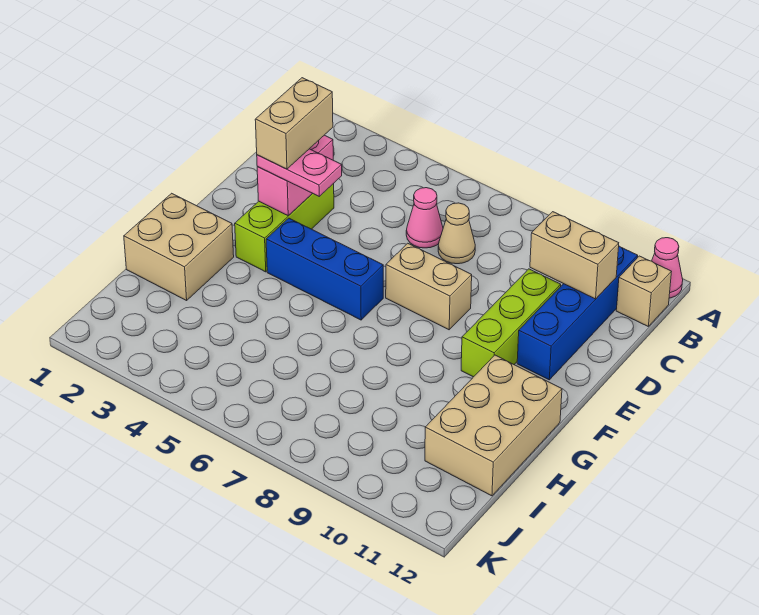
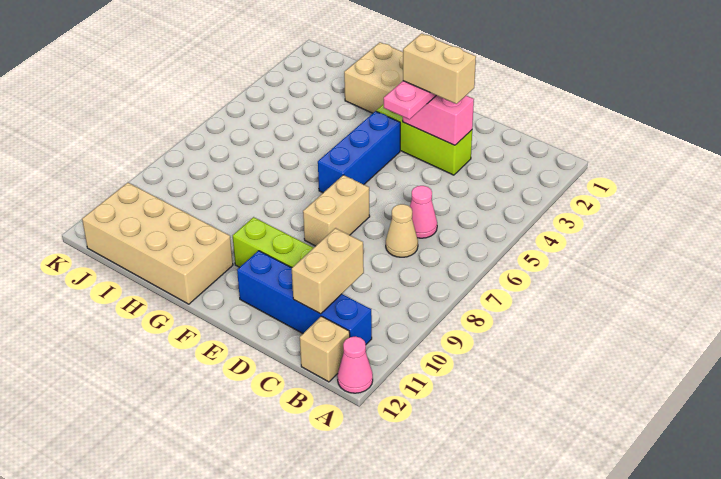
tan brick G11:I12 level 1 -> tan brick G11:J12 level 1

